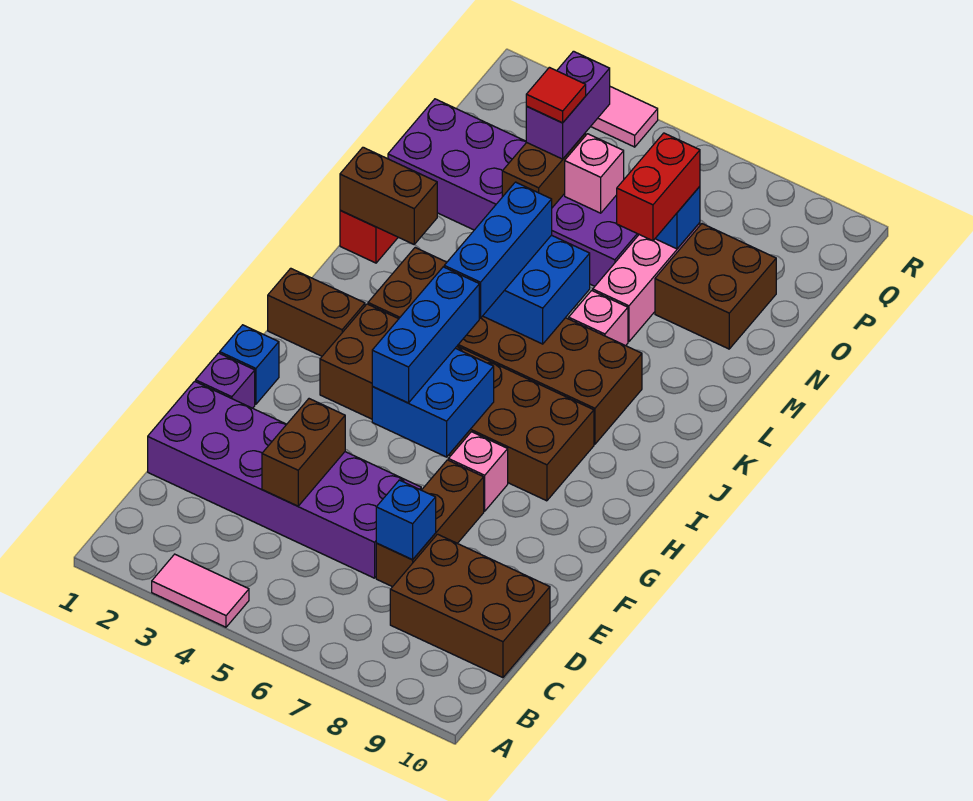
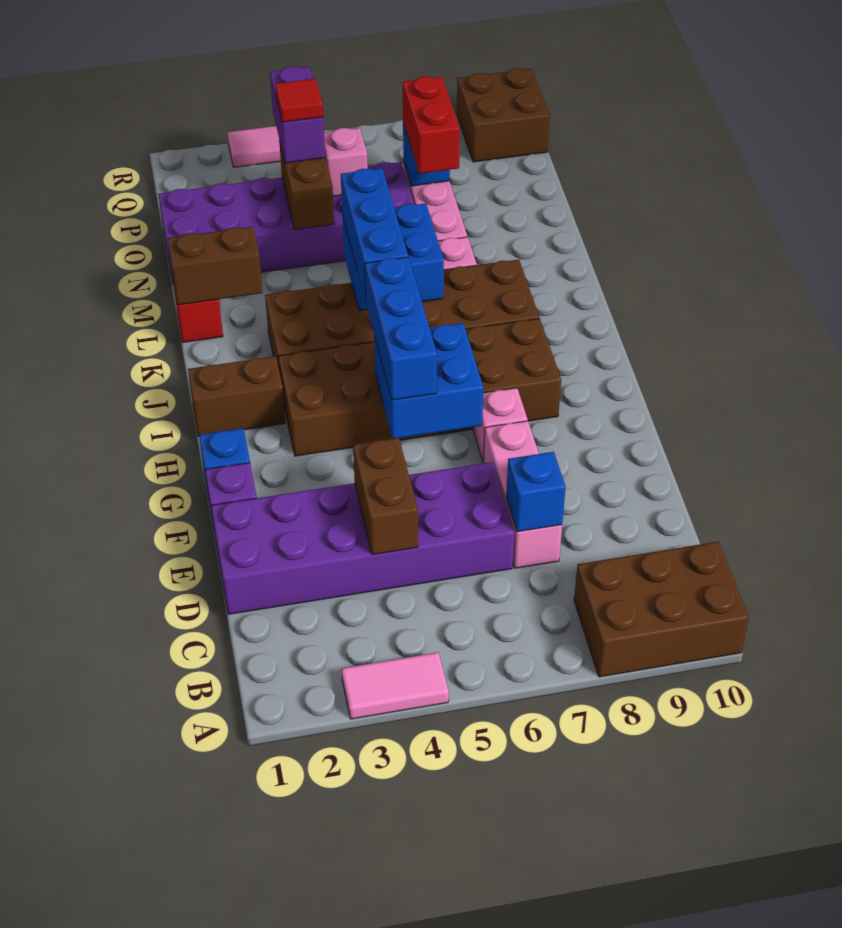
brown brick C8:D10 level 1 -> brown brick A8:B10 level 1
brown brick D7:F7 level 1 -> pink brick D7:F7 level 1
brown brick N8:O9 level 1 -> brown brick Q9:R10 level 1

